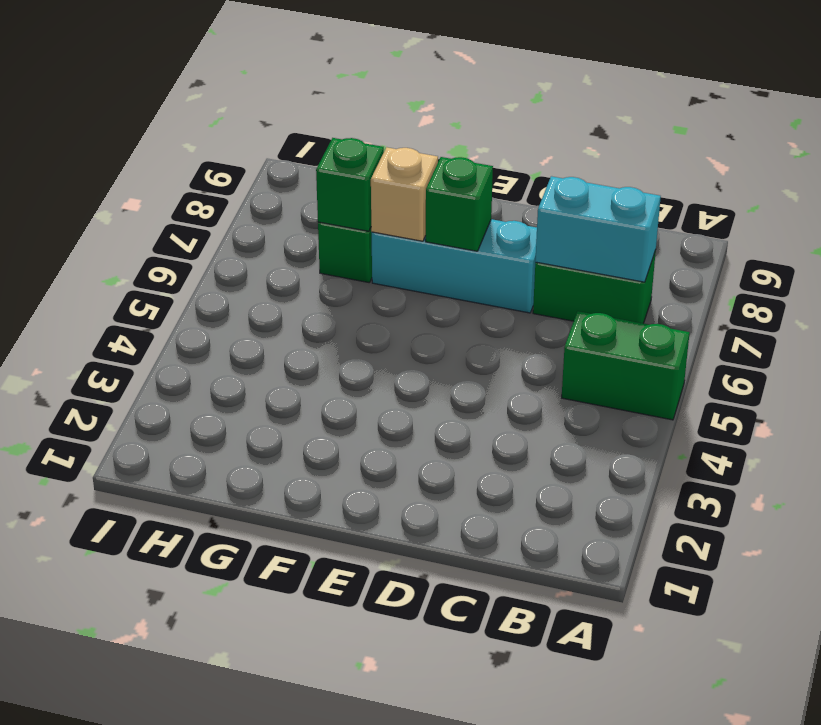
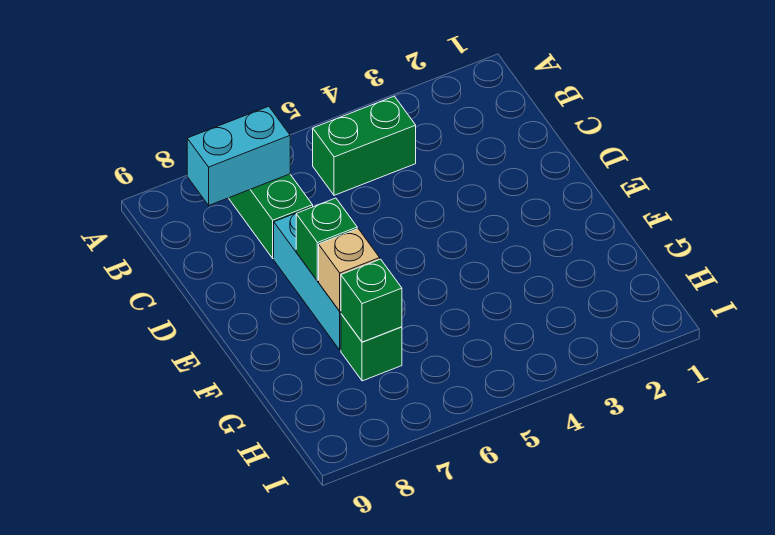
green brick A5:B5 level 1 -> green brick B4:B5 level 1
cyan brick B7:C7 level 2 -> cyan brick B7:B8 level 2

